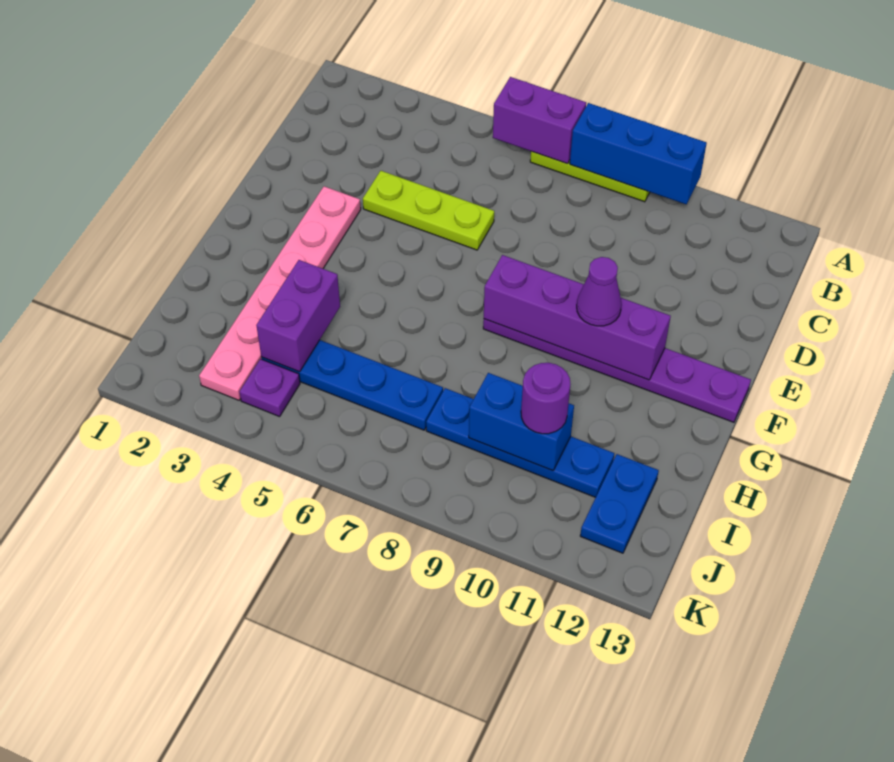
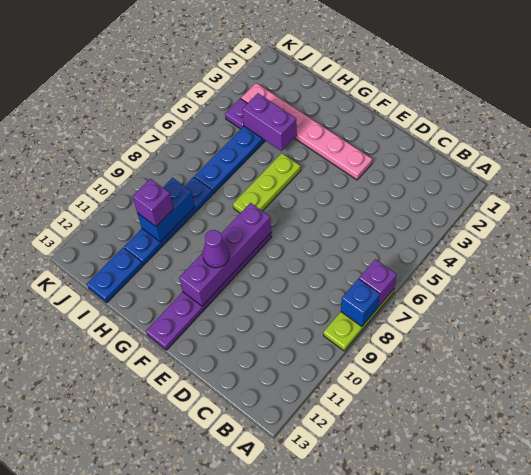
purple brick A6:A7 level 2 -> purple brick A7 level 2
blue brick A8:A10 level 2 -> blue brick A8 level 2
lime plate D4:D6 level 1 -> lime plate G5:G7 level 1
purple round brick I10 level 3 -> purple brick I10 level 3
blue plate I12:J12 level 1 -> blue plate I12:I13 level 1

